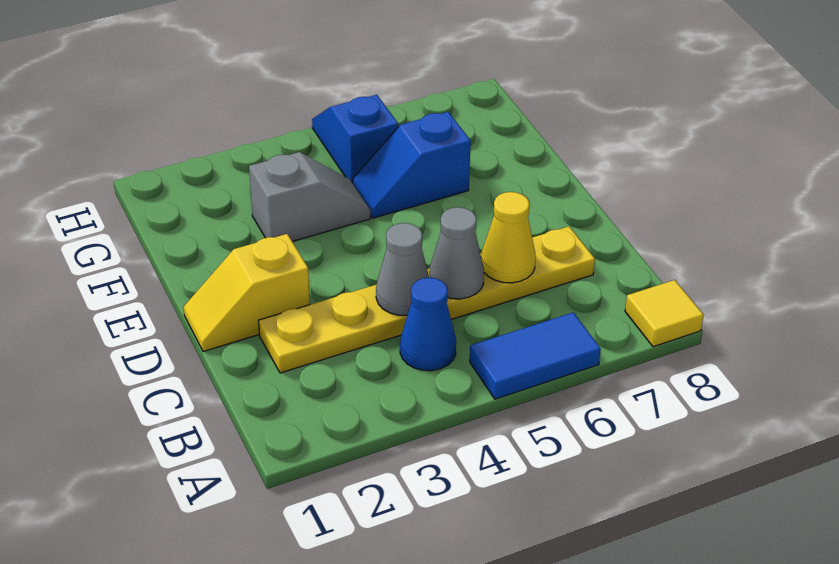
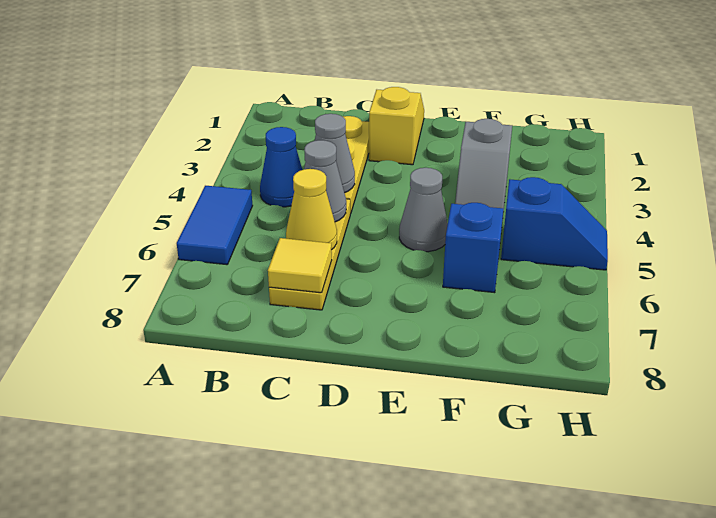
yellow tile A8 level 1 -> yellow tile C7 level 2
none -> grey cone E5 level 1

